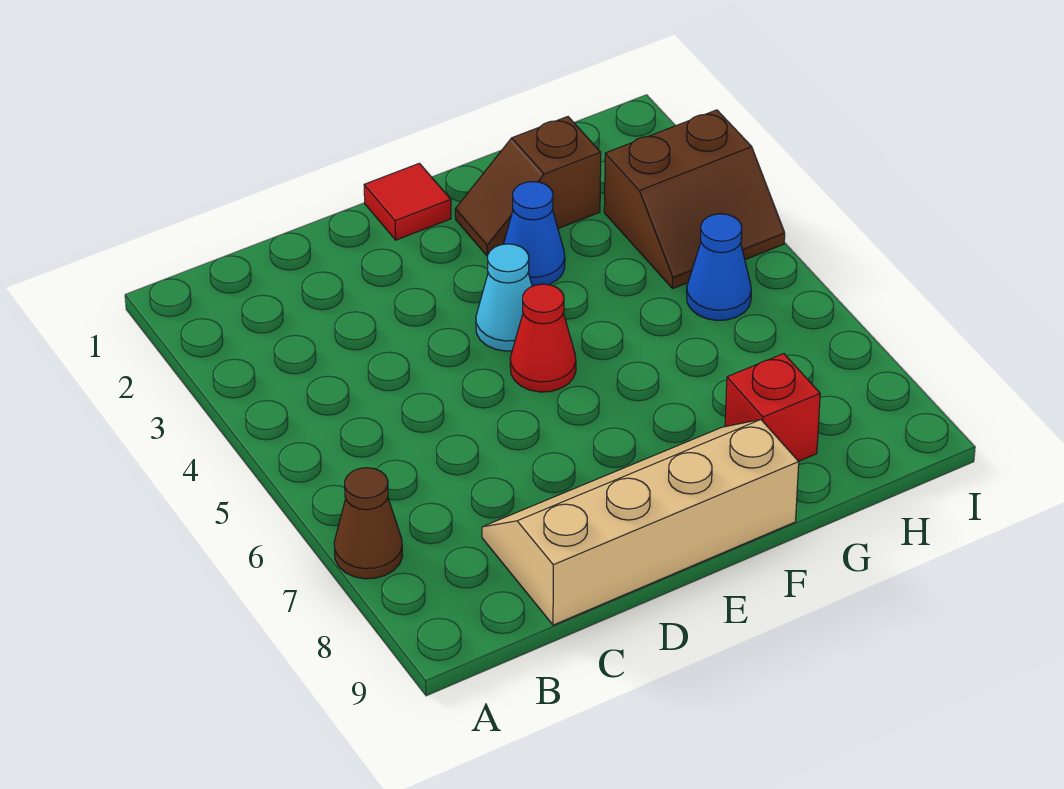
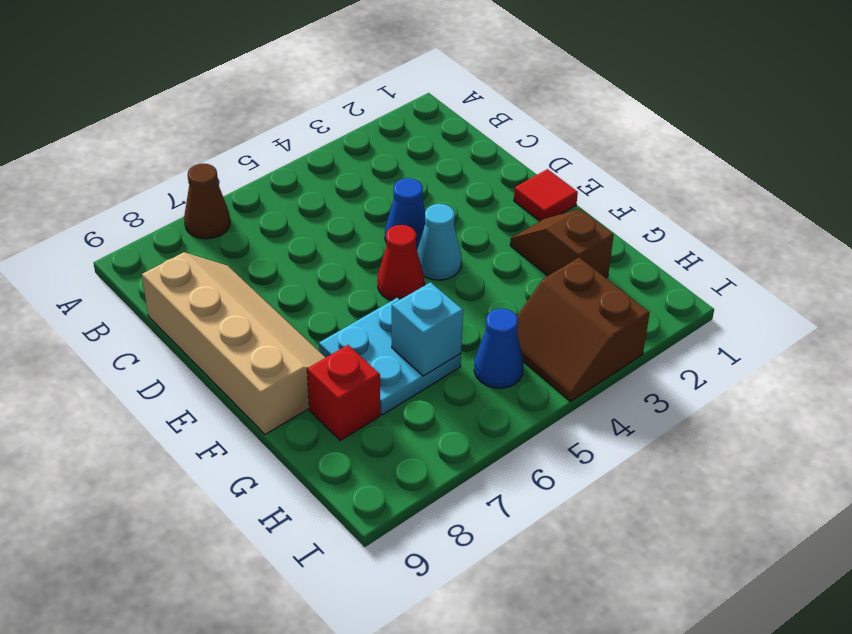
blue cone F3 level 1 -> blue cone D4 level 1
none -> cyan plate F6:G7 level 1
none -> cyan brick G6 level 2

